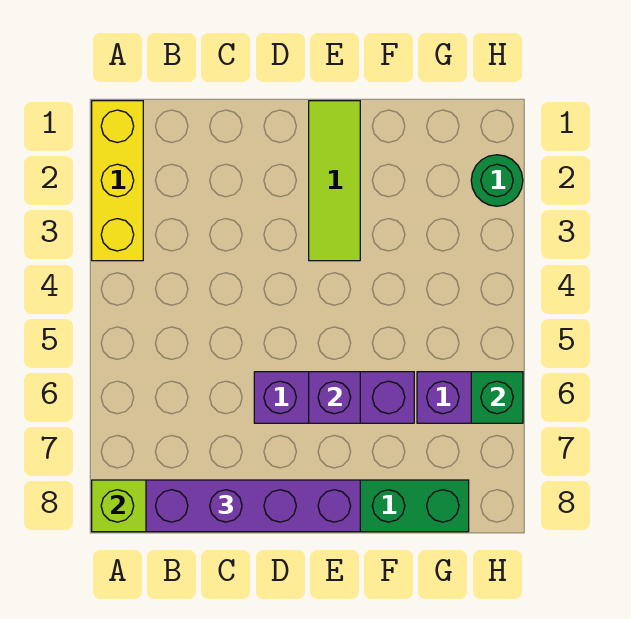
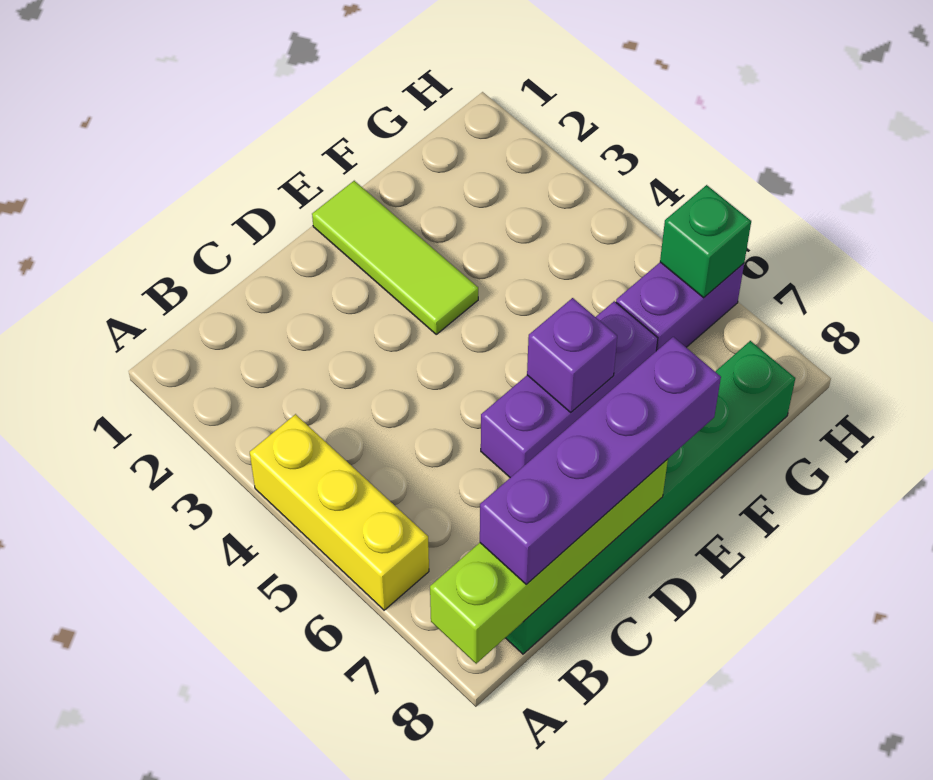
yellow brick A1:A3 level 1 -> yellow brick A4:A6 level 1
green round brick H2 level 1 -> none

